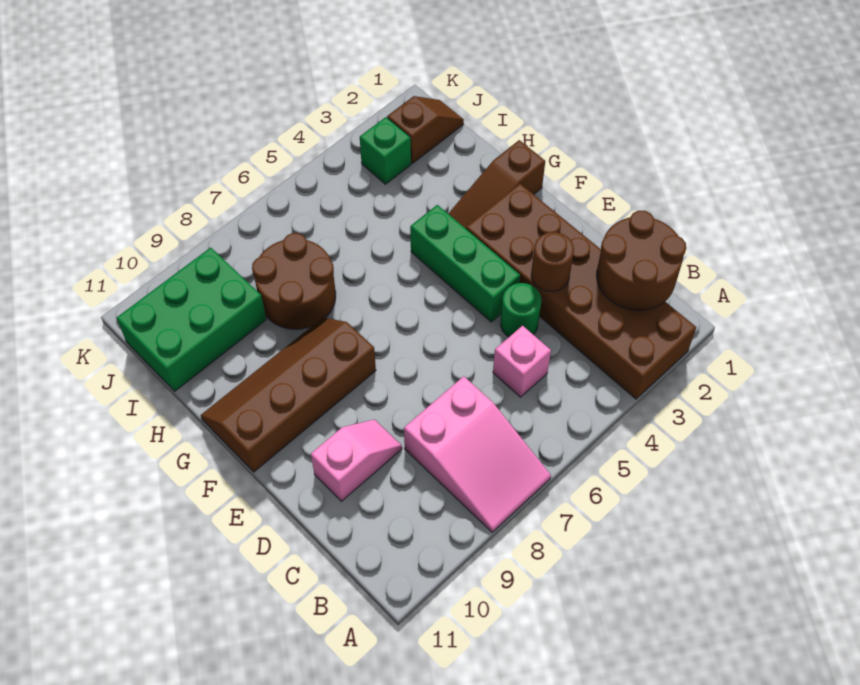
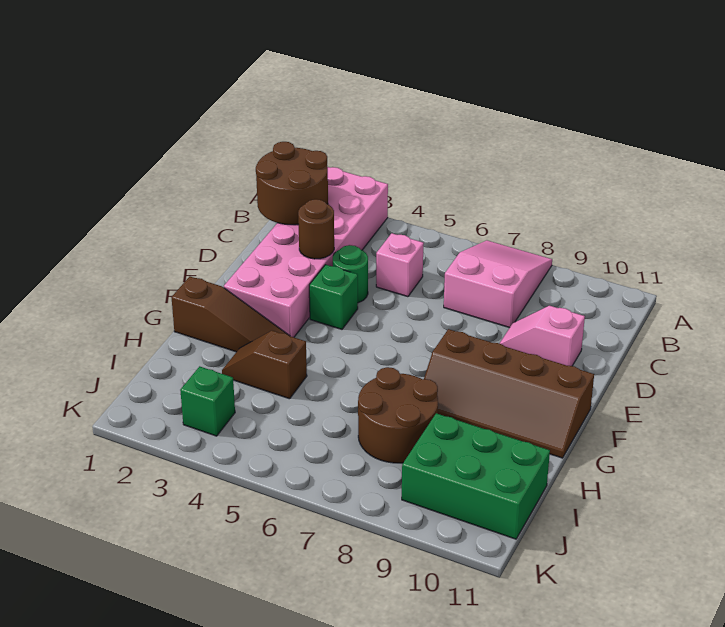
brown brick A2:F3 level 1 -> pink brick A2:F3 level 1
green brick E4:G4 level 1 -> green brick E4 level 1
brown slope J1:J2 level 1 top 2 -> brown slope H3:H4 level 1 top 4

